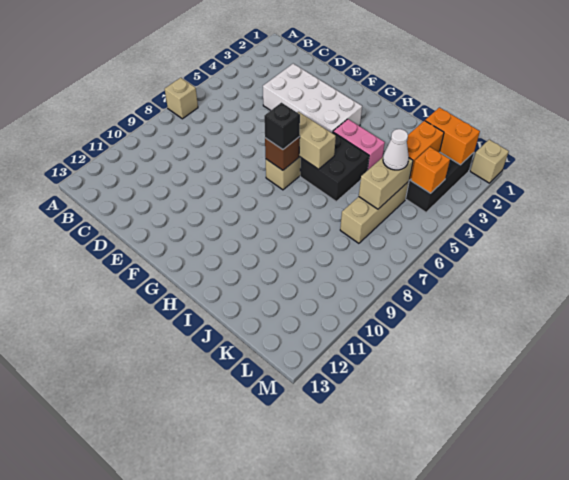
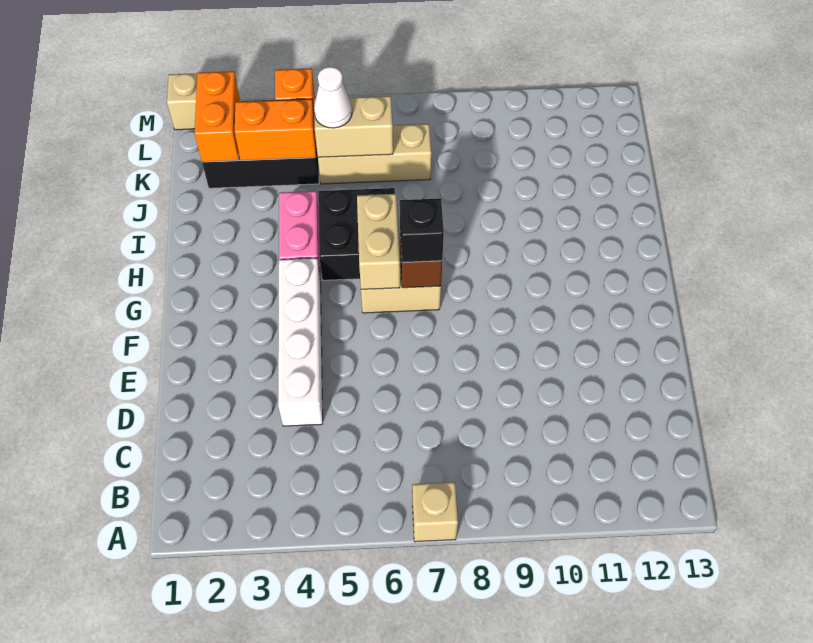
white brick D3:G4 level 1 -> white brick D4:G4 level 1

